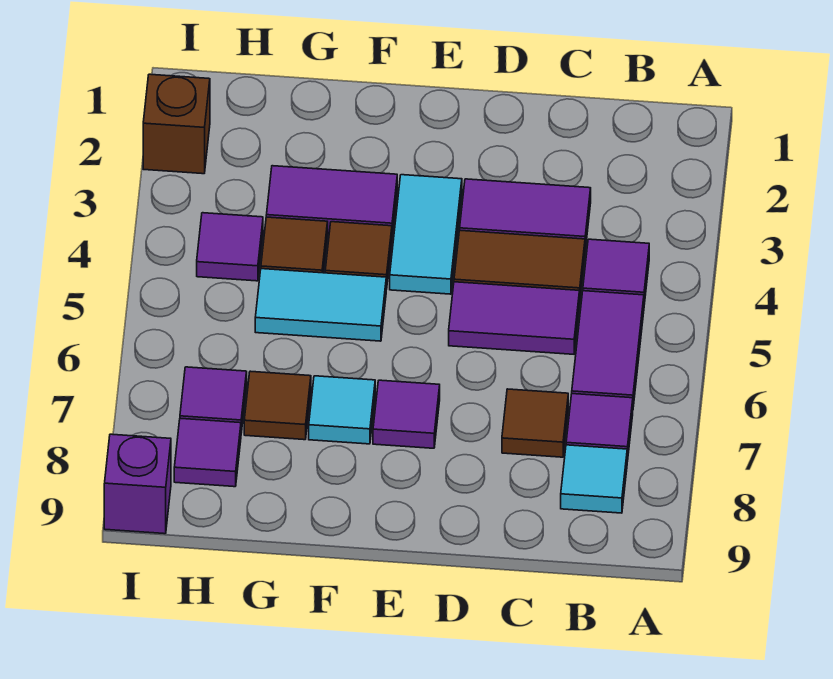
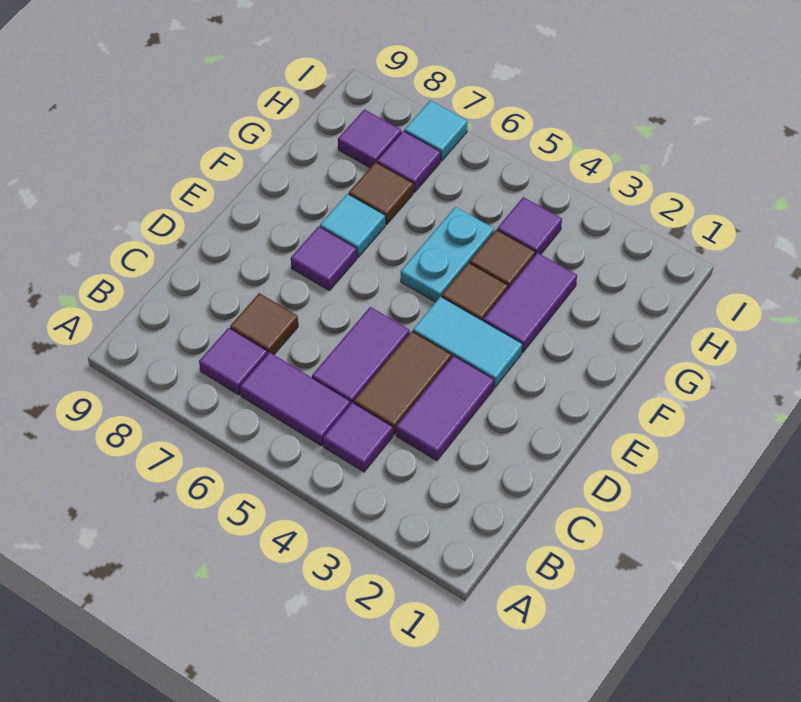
cyan tile B8 level 1 -> cyan tile I7 level 1
cyan tile F5:G5 level 1 -> cyan plate F5:G5 level 1
brown brick I2 level 1 -> none
purple brick I9 level 1 -> none

